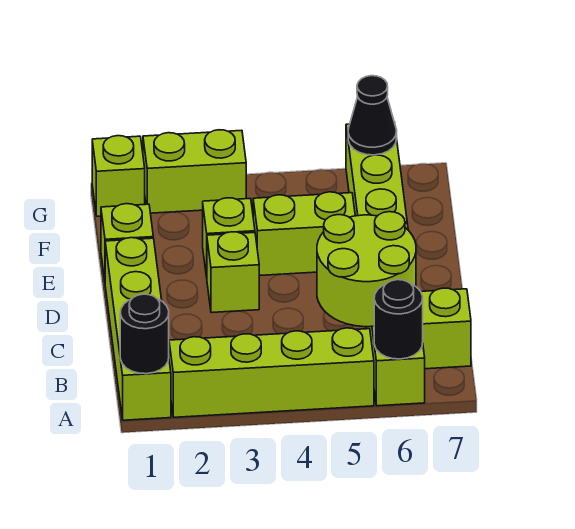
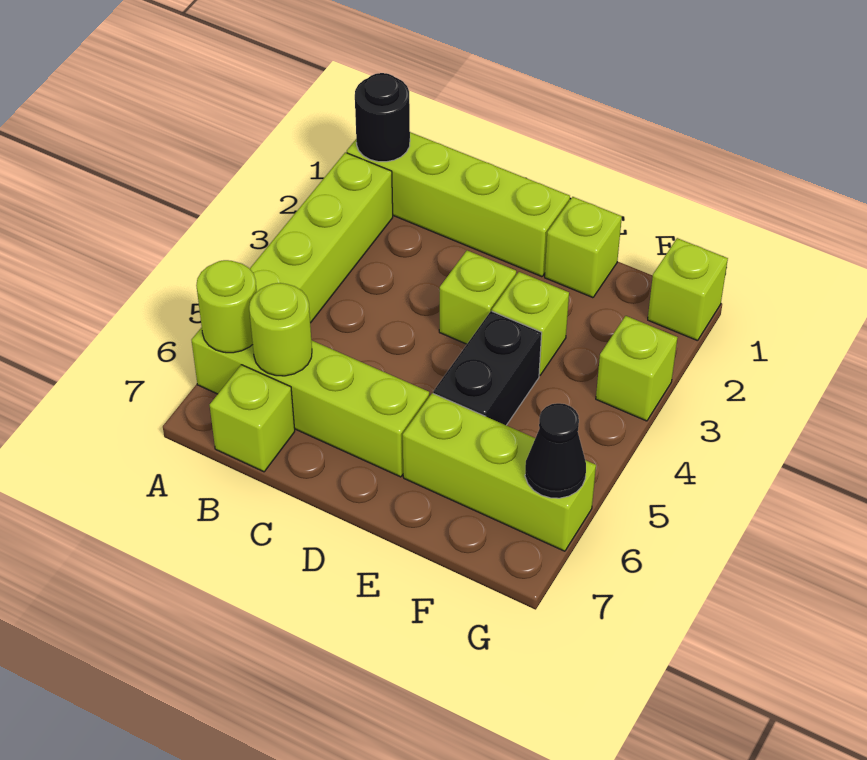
black round brick A6 level 2 -> lime round brick A6 level 2
lime round brick B5:C6 level 2 -> lime round brick B6 level 2
lime brick E4:E5 level 1 -> black brick E4:E5 level 1
lime brick G2:G3 level 1 -> lime brick G3 level 1

